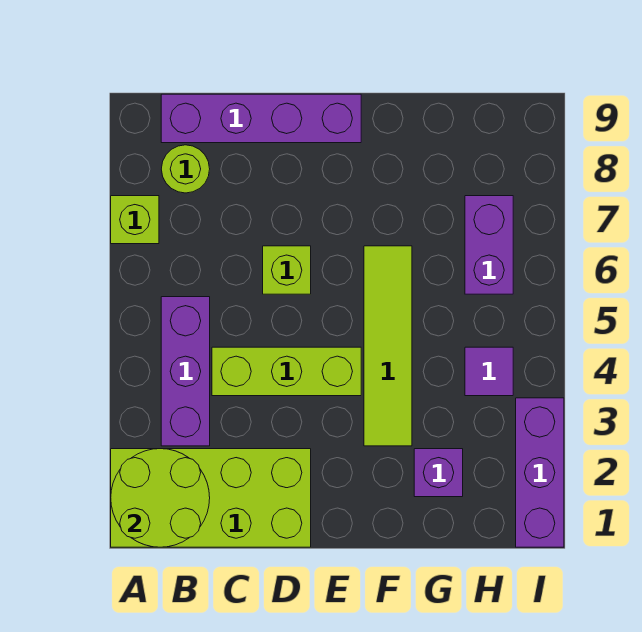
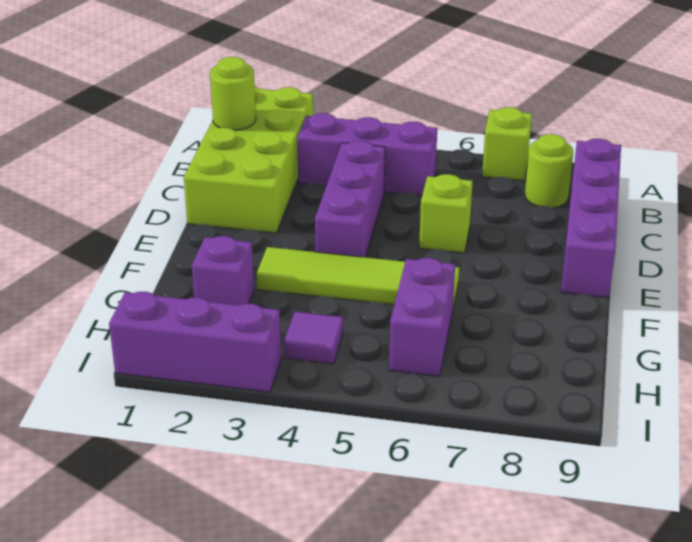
lime round brick A1:B2 level 2 -> lime round brick B1 level 2
lime brick C4:E4 level 1 -> purple brick C4:E4 level 1
purple brick H6:H7 level 1 -> purple brick G6:H6 level 1

